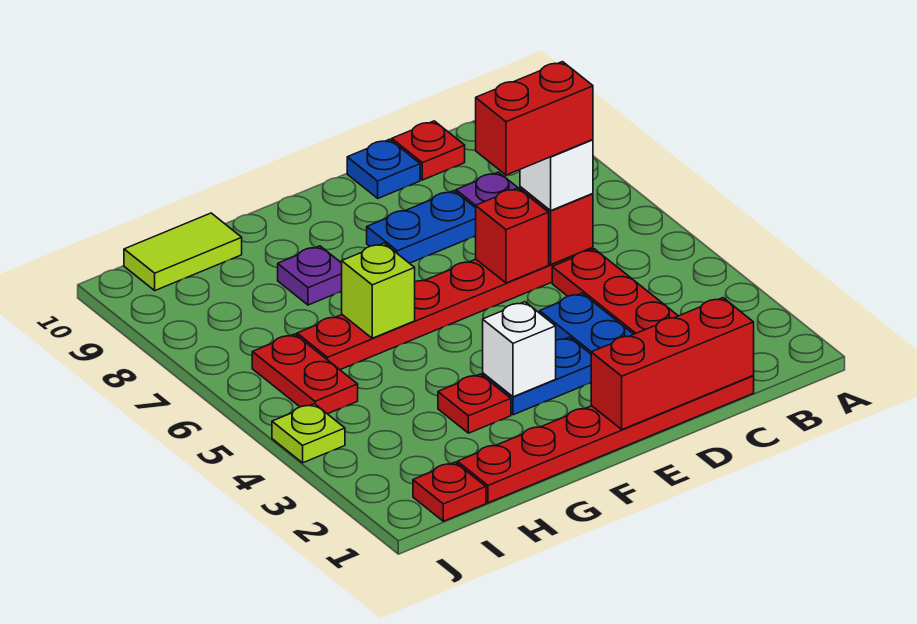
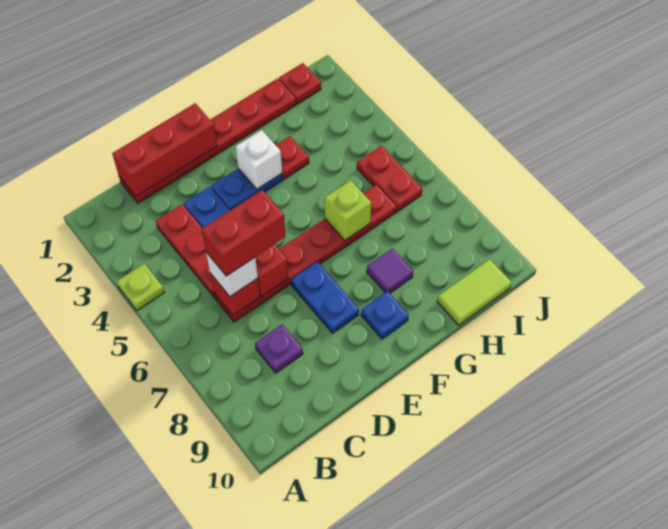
red plate C10 level 1 -> none
blue plate D8:E8 level 1 -> blue plate E7:E8 level 1
blue plate D10 level 1 -> blue plate F9 level 1
purple plate G8 level 1 -> purple tile G8 level 1
lime plate J4 level 1 -> lime plate A4 level 1

